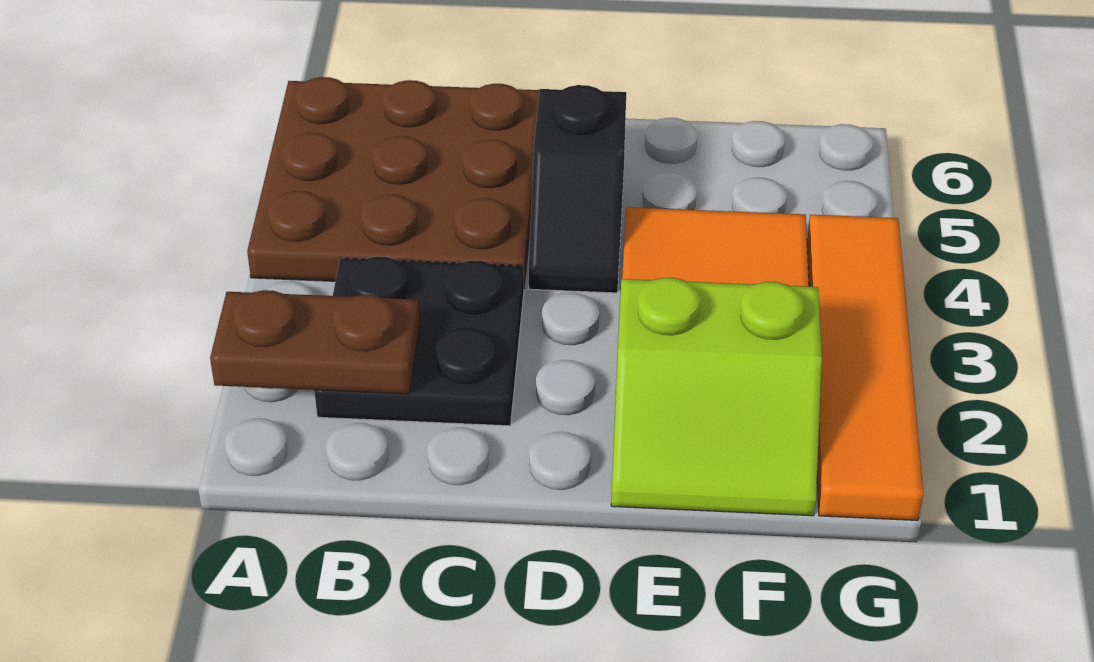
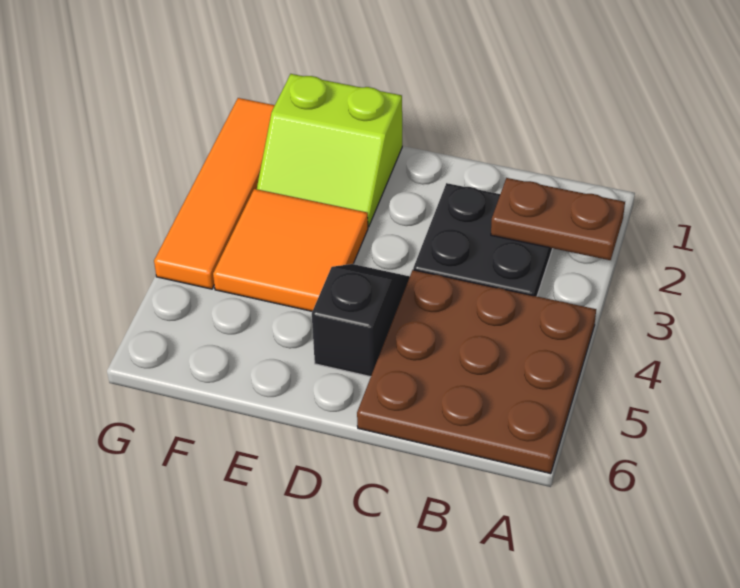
lime slope E1:F2 level 1 top 2 -> lime slope E1:F2 level 1 top 1

